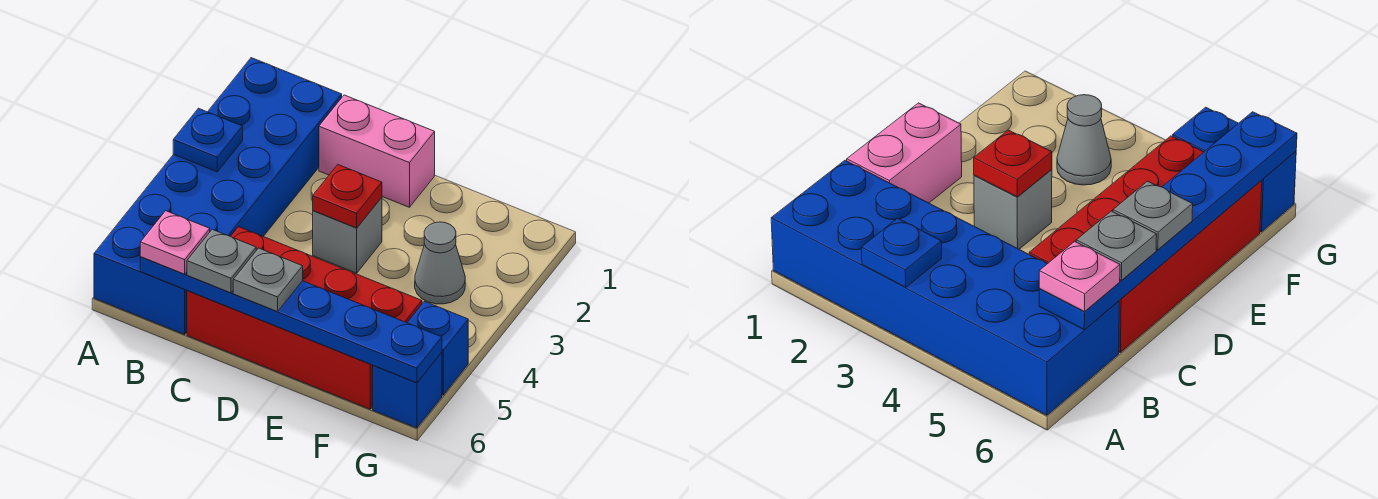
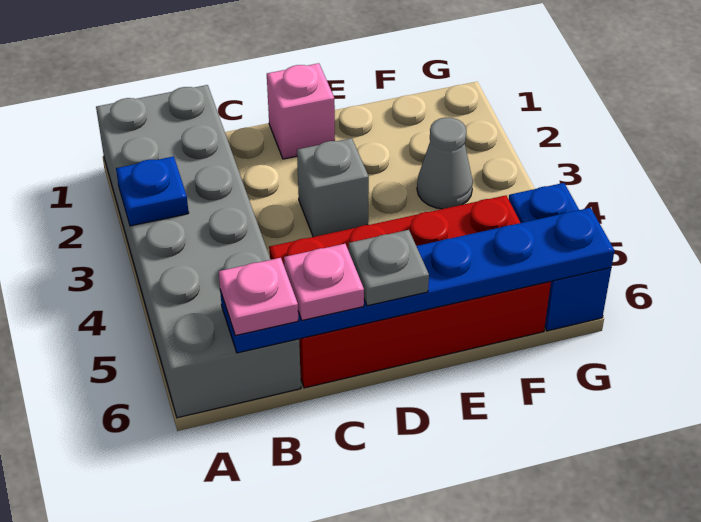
blue brick A1:B6 level 1 -> grey brick A1:B6 level 1
pink brick C1:D1 level 1 -> pink brick D1 level 1
grey plate C6 level 3 -> pink plate C6 level 3
red plate D3 level 2 -> none

